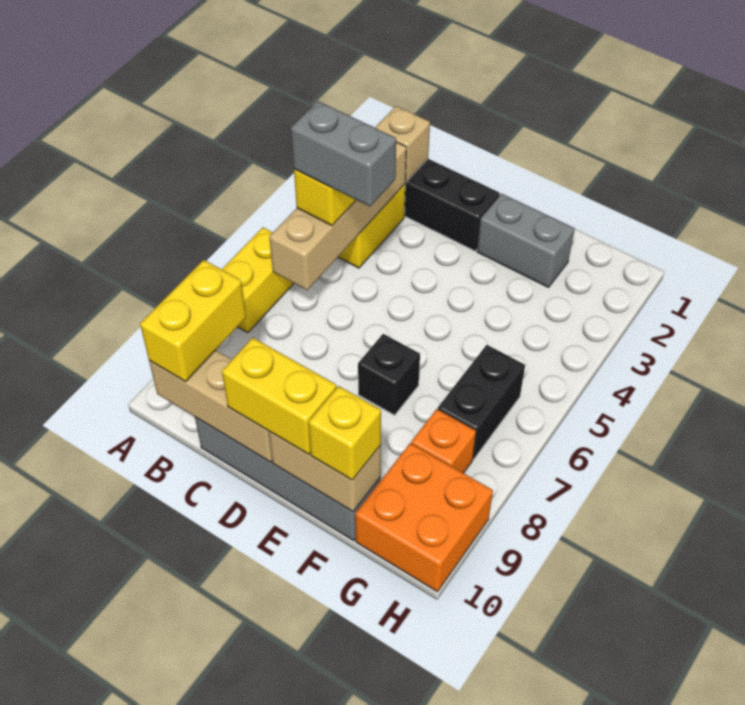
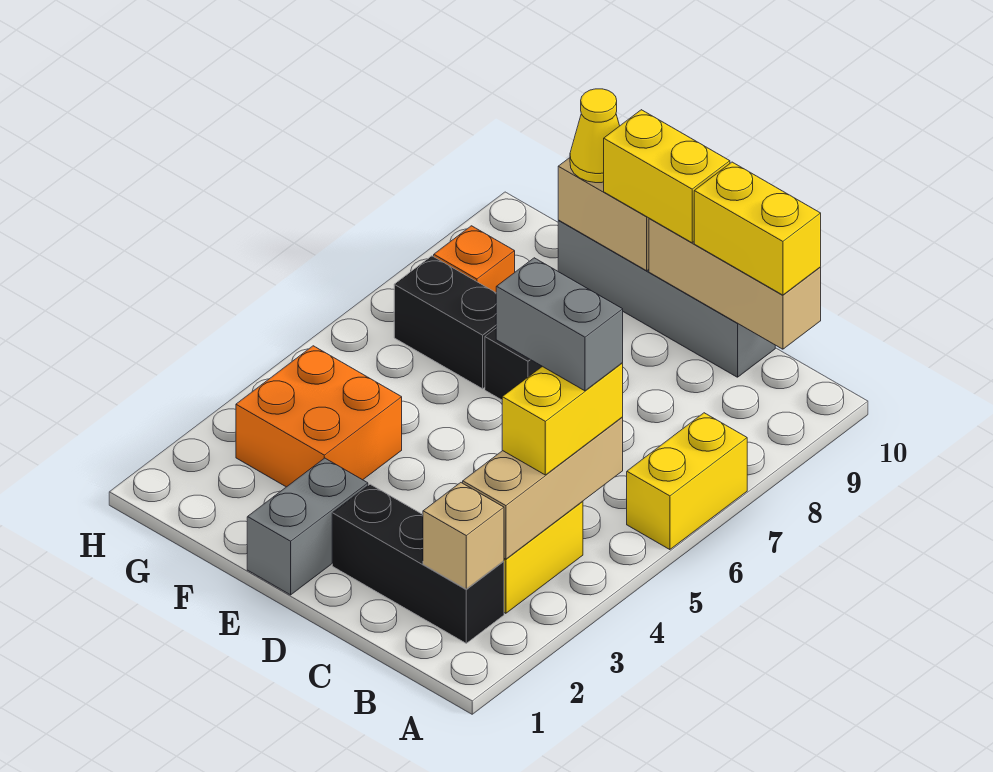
tan brick B3:B6 level 2 -> tan brick B3:B5 level 2
yellow brick B9:B10 level 3 -> yellow brick B10:C10 level 3
grey brick E2:F2 level 1 -> grey brick E1:E2 level 1
yellow brick F10 level 3 -> yellow cone F10 level 3
black brick G6:G7 level 1 -> black brick F7:G7 level 1
orange brick G9:H10 level 1 -> orange brick F3:G4 level 1

